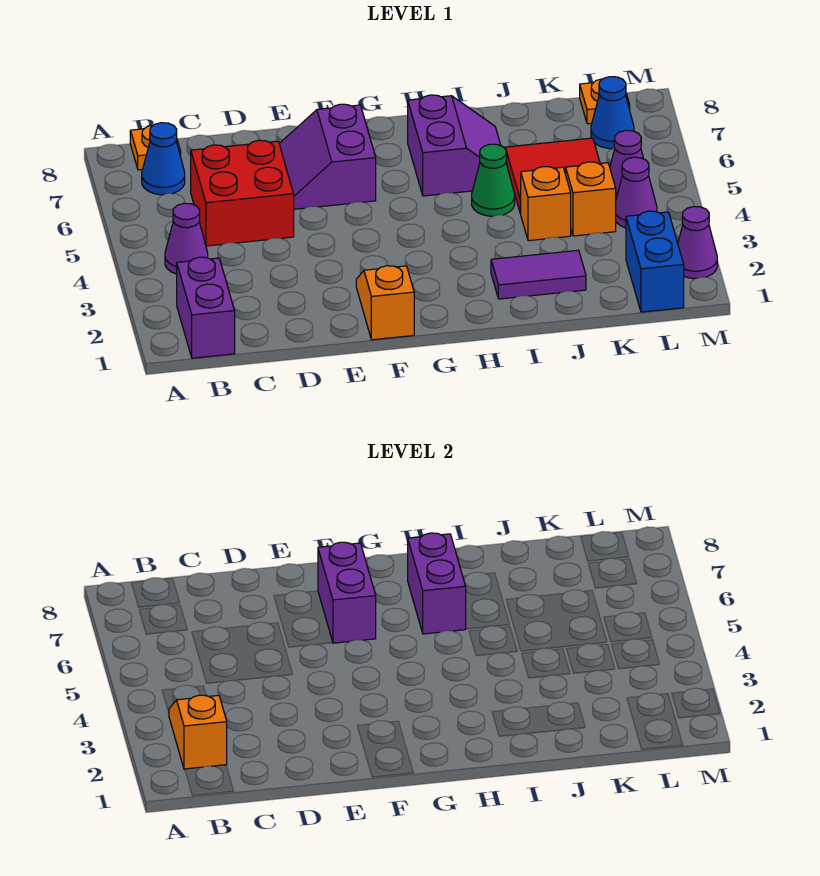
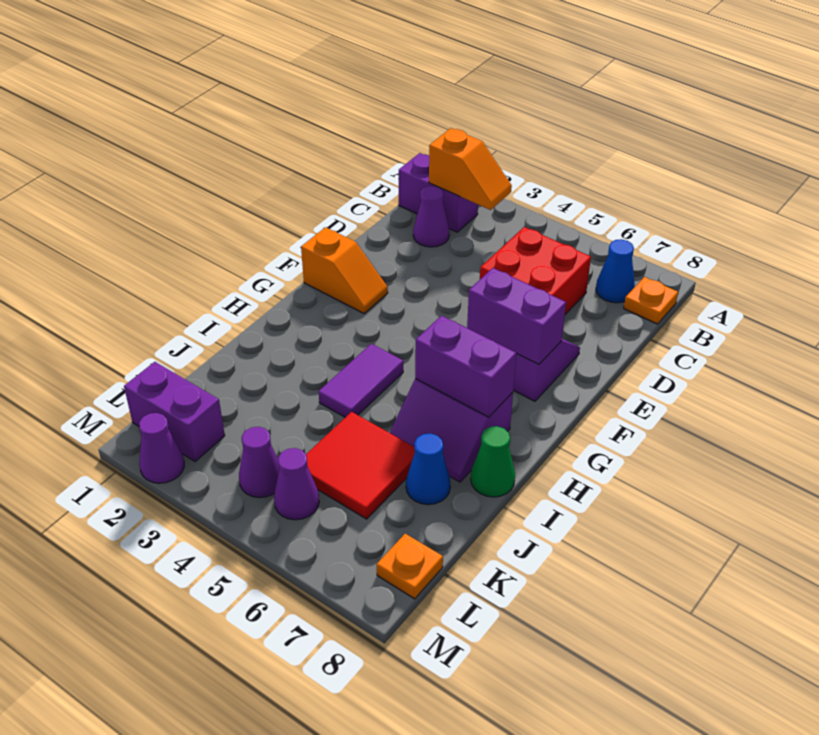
purple cone B4 level 1 -> purple cone C2 level 1
purple tile I2:J2 level 1 -> purple tile H4:I4 level 1
green cone I5 level 1 -> green cone I8 level 1
orange brick J4 level 1 -> none
orange brick K4 level 1 -> none
blue brick L1:L2 level 1 -> purple brick L1:L2 level 1
blue cone L7 level 1 -> blue cone J7 level 1

